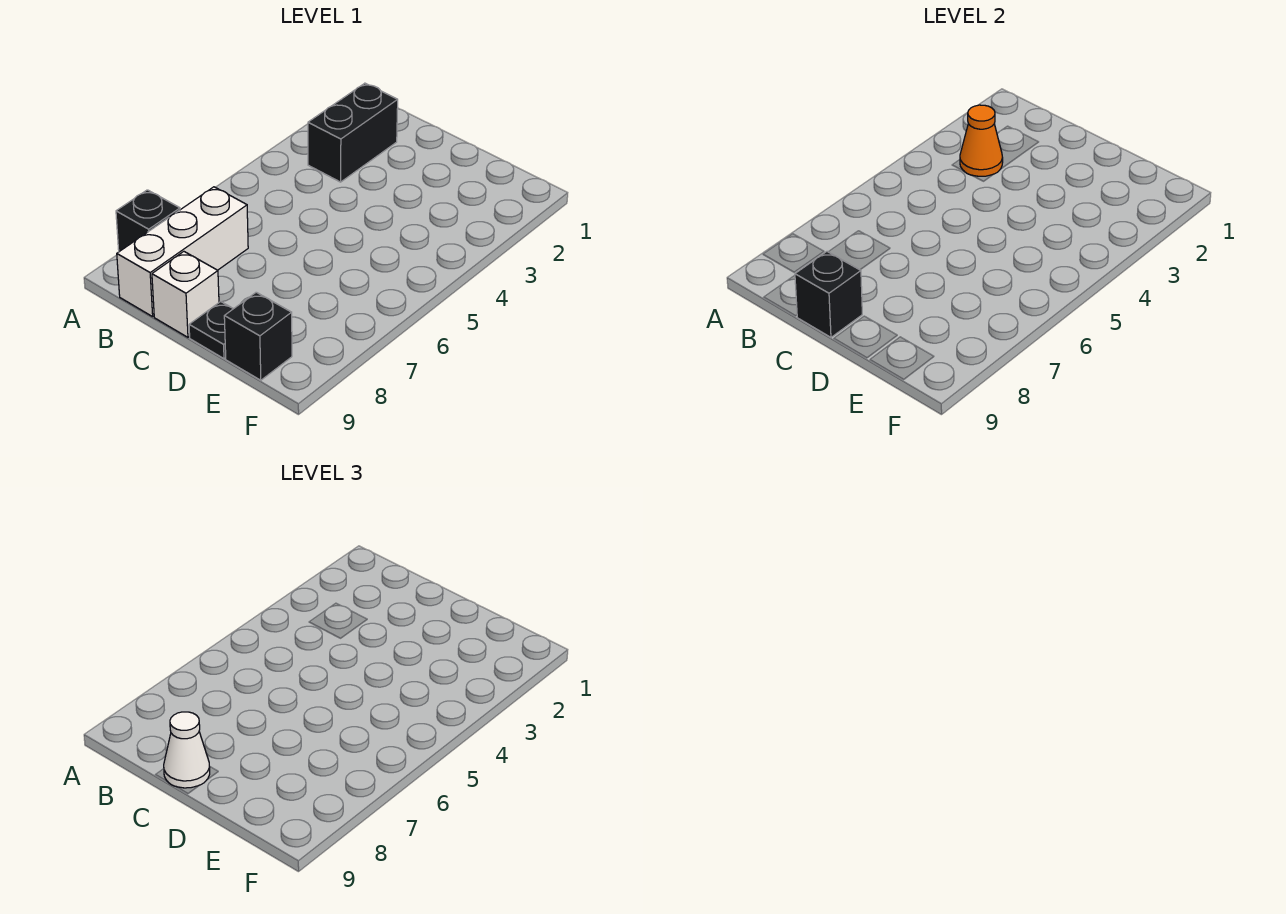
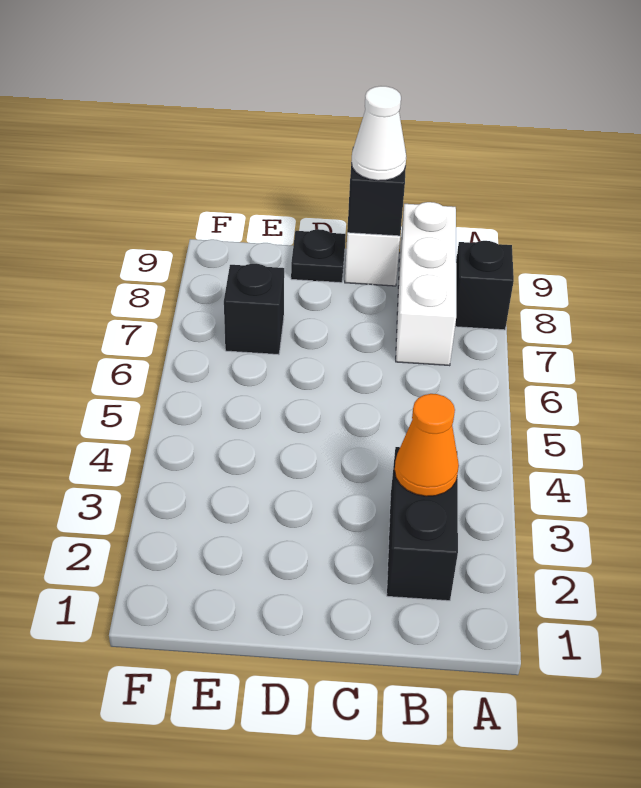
black brick E9 level 1 -> black brick E7 level 1

